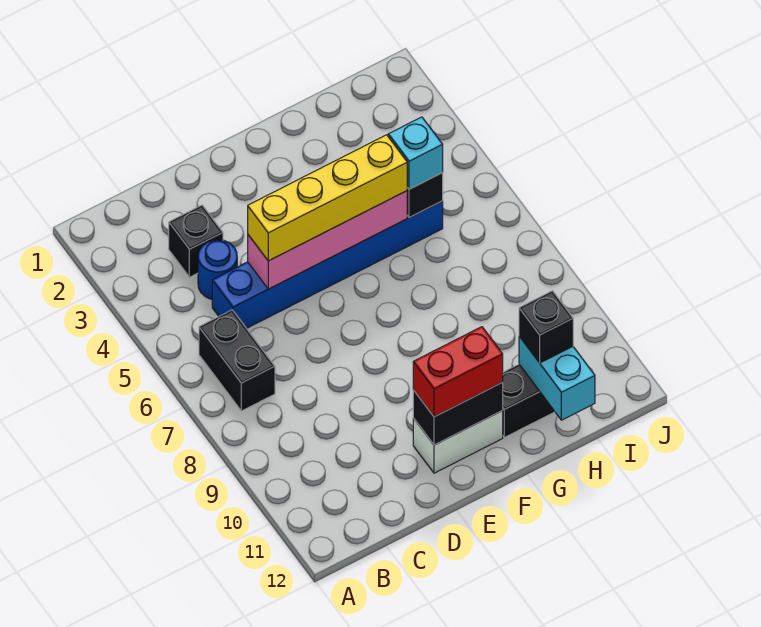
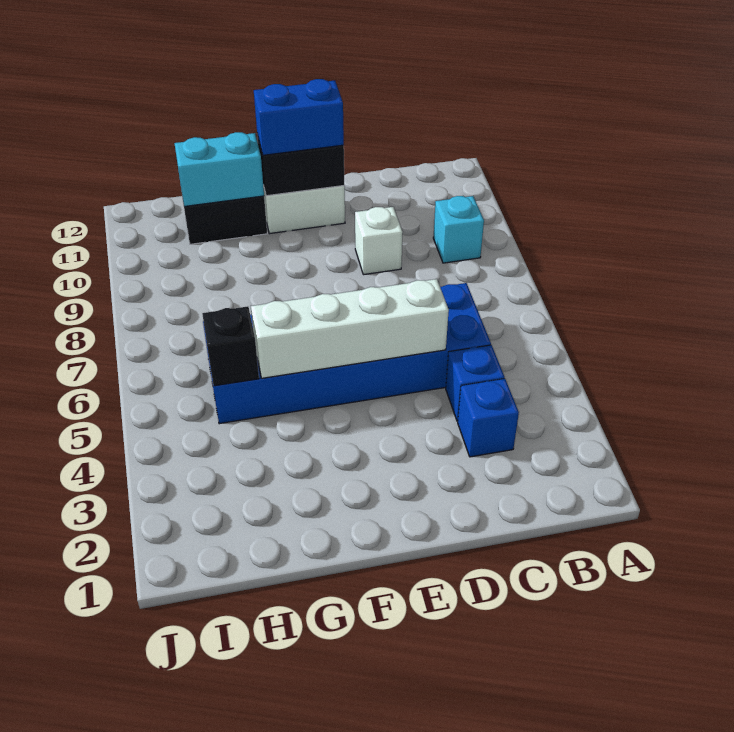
black brick B6:B7 level 1 -> none
black brick C3 level 1 -> blue brick C3 level 1
blue round brick C4 level 1 -> blue brick C4 level 1
blue brick C5:H5 level 1 -> blue brick C5:H6 level 1
pink brick D5:G5 level 2 -> white brick D5:G5 level 2
yellow brick D5:G5 level 3 -> none
none -> white brick D9 level 1
red brick E11:F11 level 3 -> blue brick E11:F11 level 3
cyan brick H5 level 3 -> cyan brick B9 level 1
cyan brick H11:H12 level 2 -> cyan brick G11:H11 level 2
black brick H11 level 3 -> none

